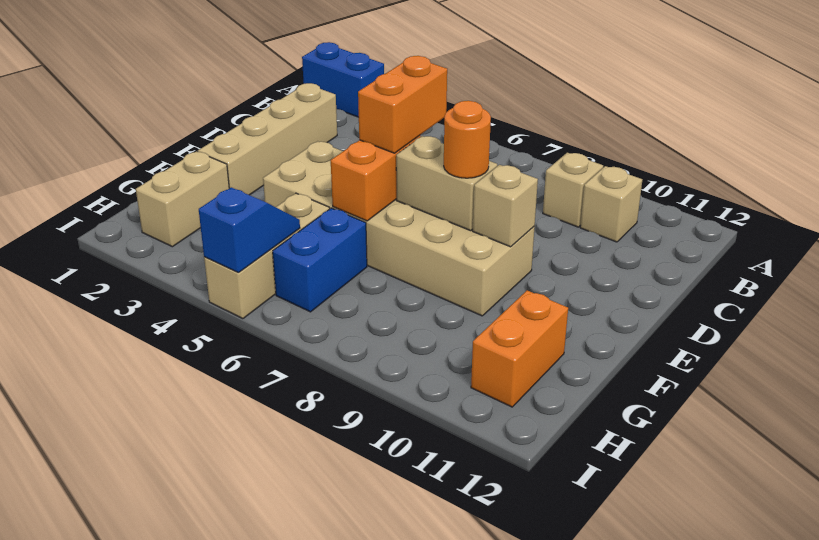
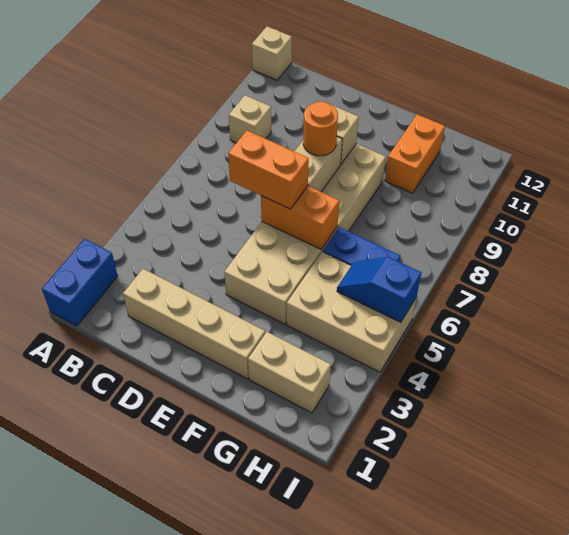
tan brick B10 level 1 -> tan brick A12 level 1
tan brick G5:I5 level 1 -> tan brick G4:I5 level 1
orange brick G11:H11 level 1 -> orange brick G10:G11 level 1

